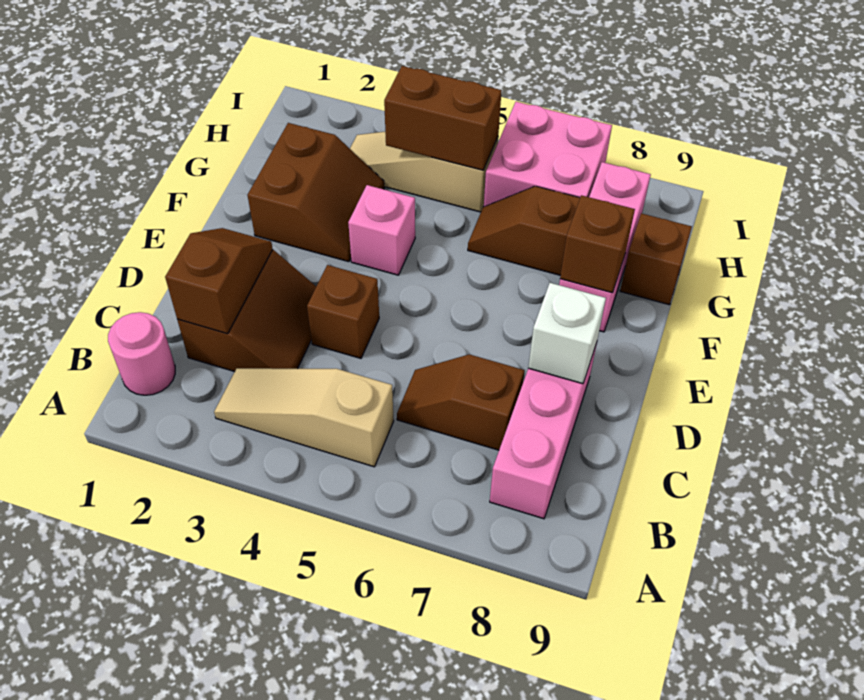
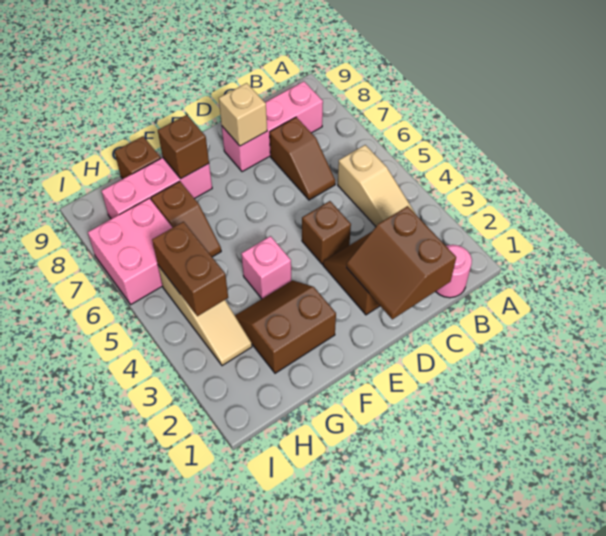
brown slope C2:D2 level 2 top C -> brown slope C1:D2 level 2 top C
white brick D8 level 2 -> tan brick D8 level 2

